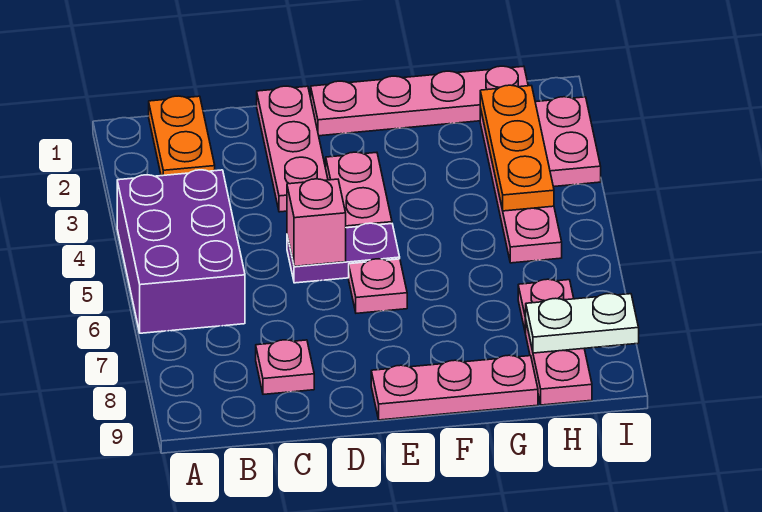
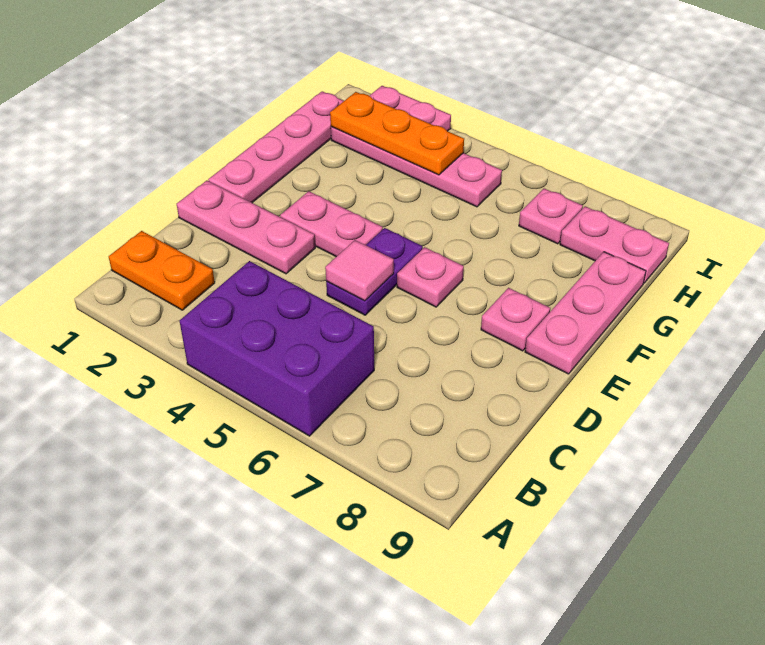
pink plate C8 level 1 -> pink plate E8 level 1
pink brick D5 level 2 -> pink tile D5 level 2
white plate H8:I8 level 2 -> none

